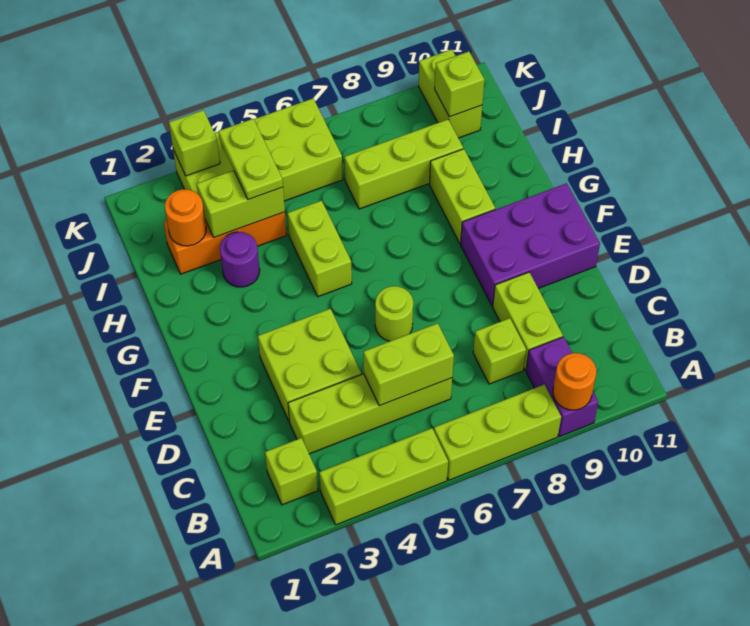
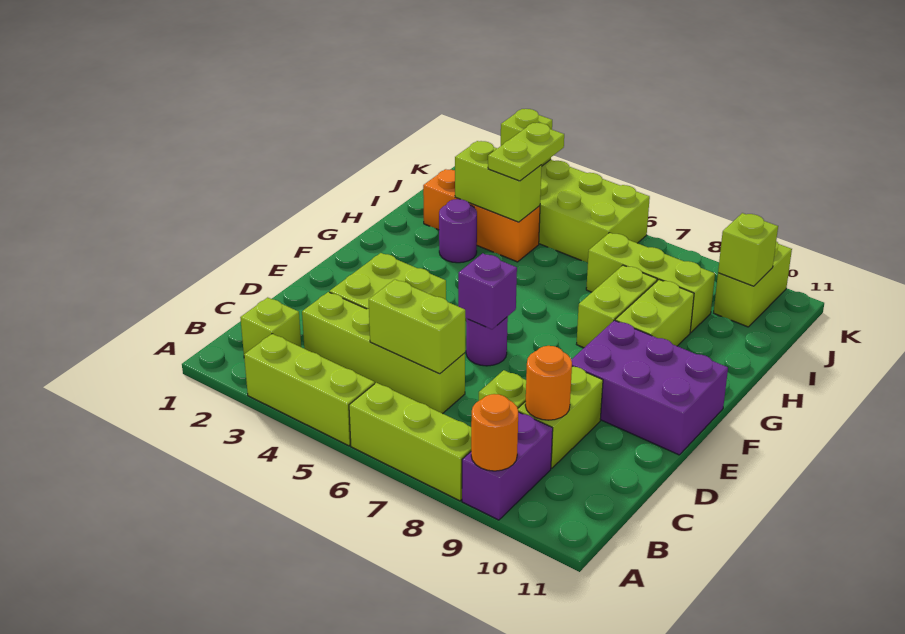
lime round brick E6 level 1 -> purple round brick E6 level 1
none -> purple brick E6 level 2
lime brick G5:H5 level 1 -> lime brick G8:H8 level 1
orange round brick I2 level 2 -> orange round brick C9 level 2

